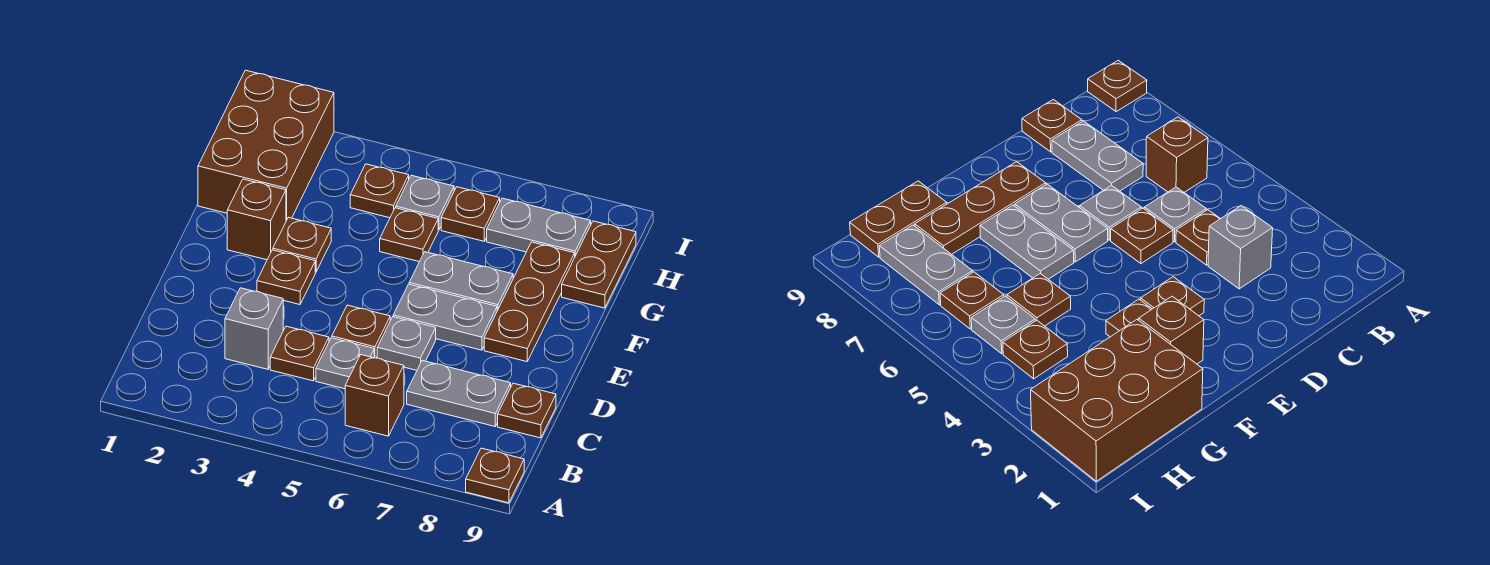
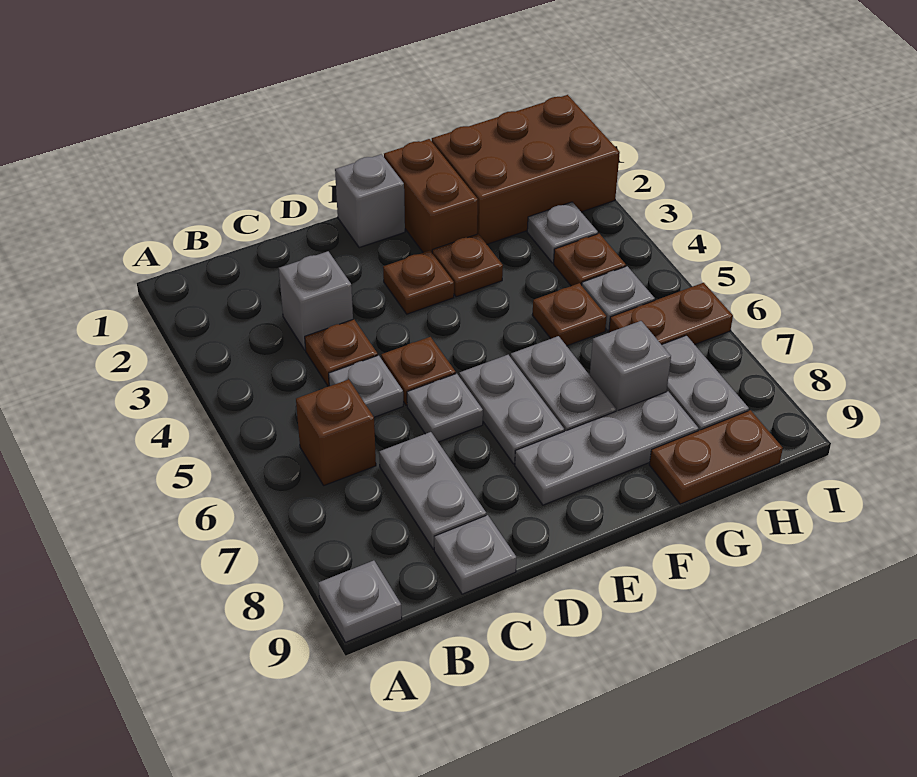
brown plate A9 level 1 -> grey plate A9 level 1
brown plate C9 level 1 -> grey plate C9 level 1
none -> grey brick E1 level 1
brown plate E8:G8 level 1 -> grey plate E8:G8 level 1
brown brick F2 level 1 -> brown brick F1:F2 level 1
none -> grey brick G7 level 1
none -> grey plate H3 level 1
brown plate H6 level 1 -> brown plate H6:I6 level 1

